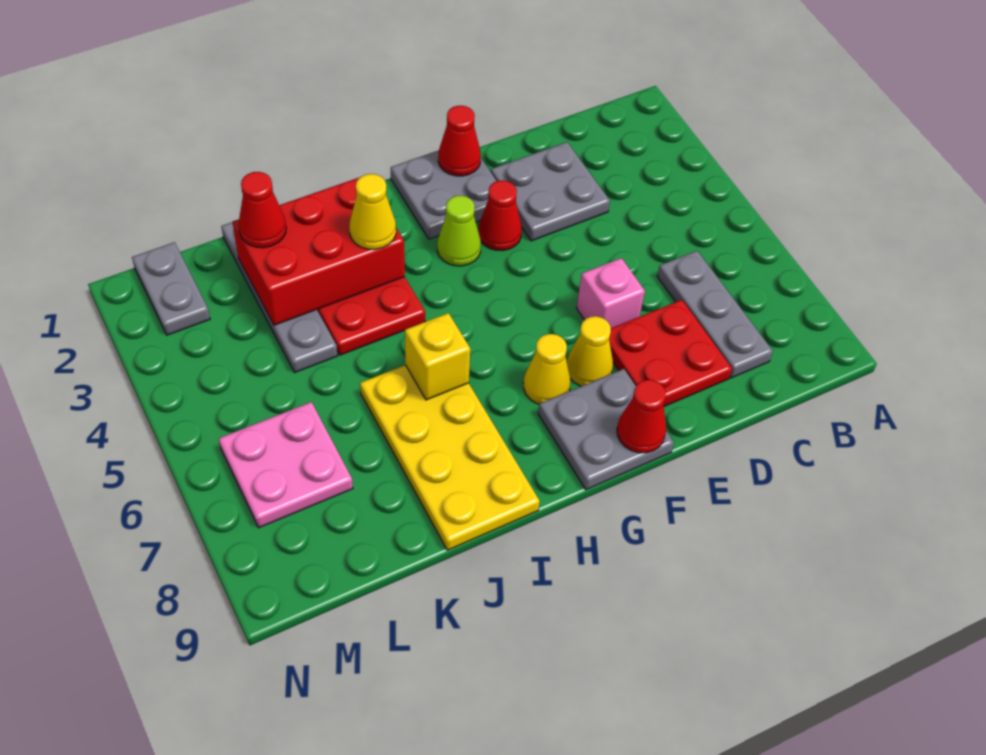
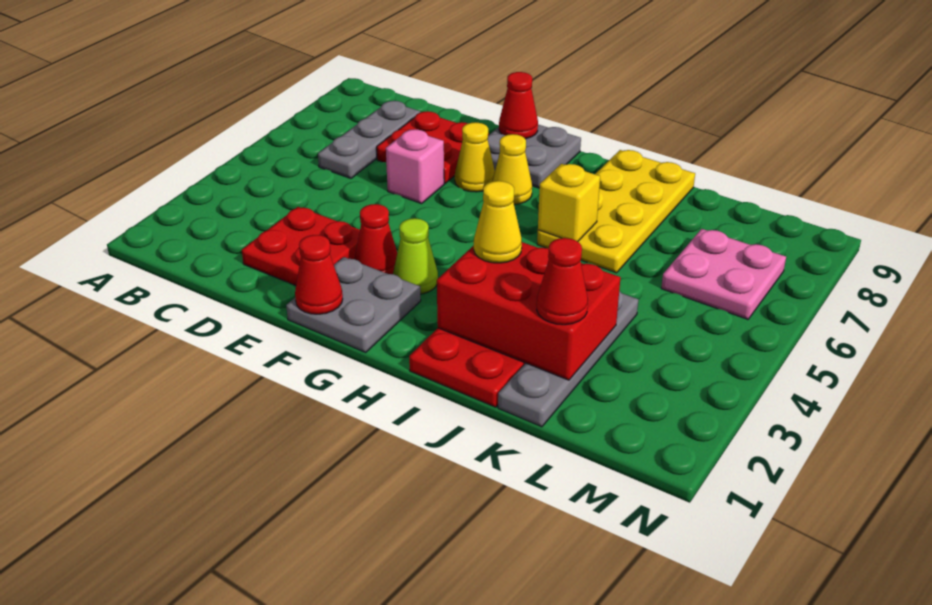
grey plate D2:E3 level 1 -> red plate D2:E3 level 1
grey plate M1:M2 level 1 -> none

